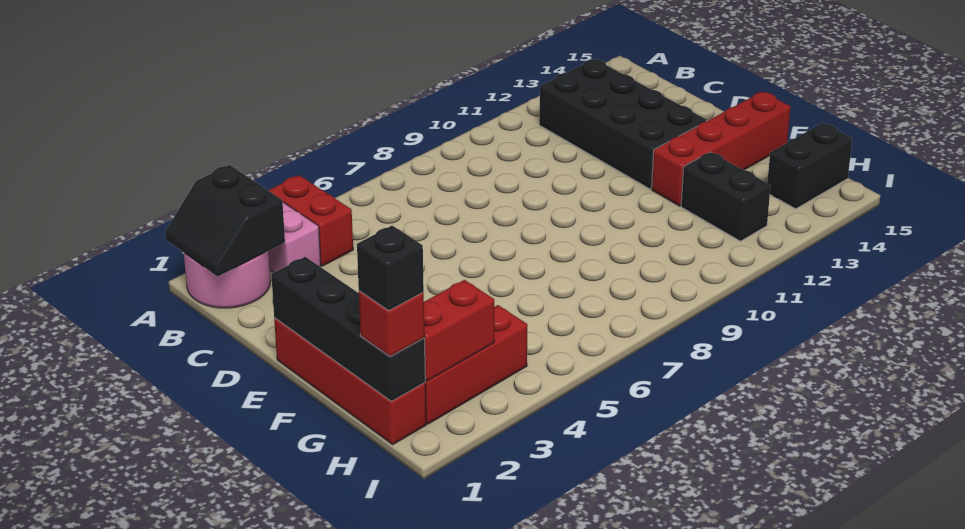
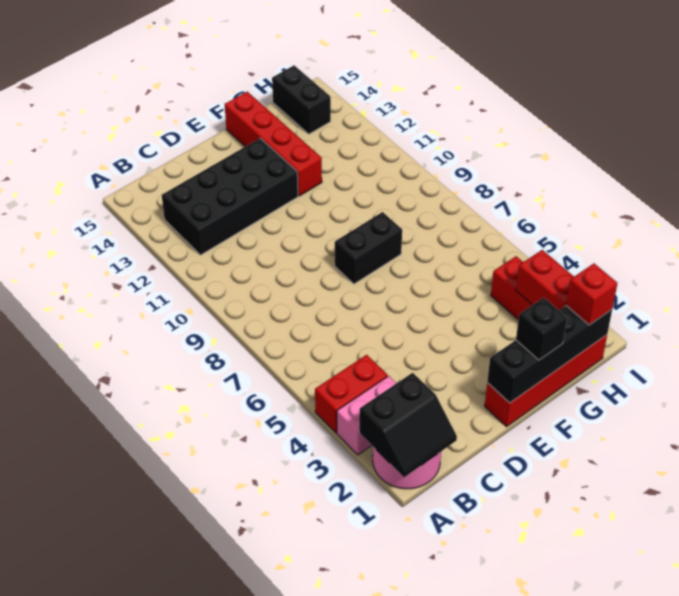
black brick G12:H12 level 1 -> black brick E8:F8 level 1
black brick H1 level 4 -> black brick F1 level 3

